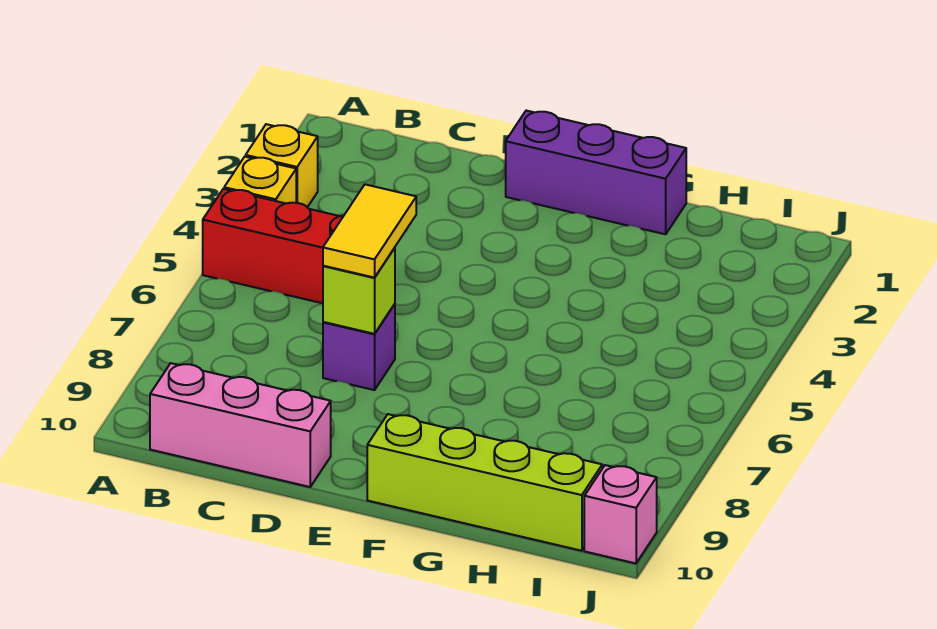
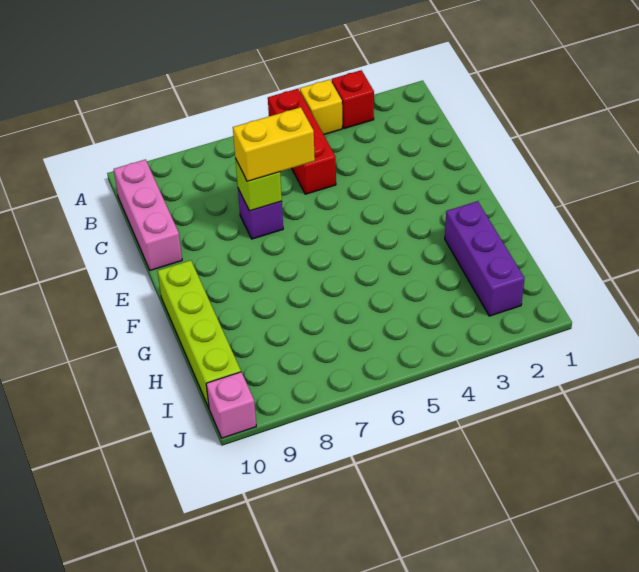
yellow brick A3 level 1 -> red brick A3 level 1
yellow tile D6:D7 level 3 -> yellow brick D6:D7 level 3
purple brick E1:G1 level 1 -> purple brick G2:I2 level 1

